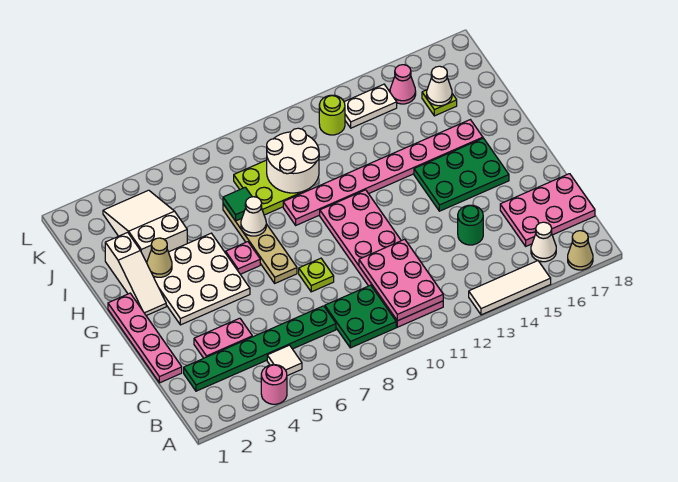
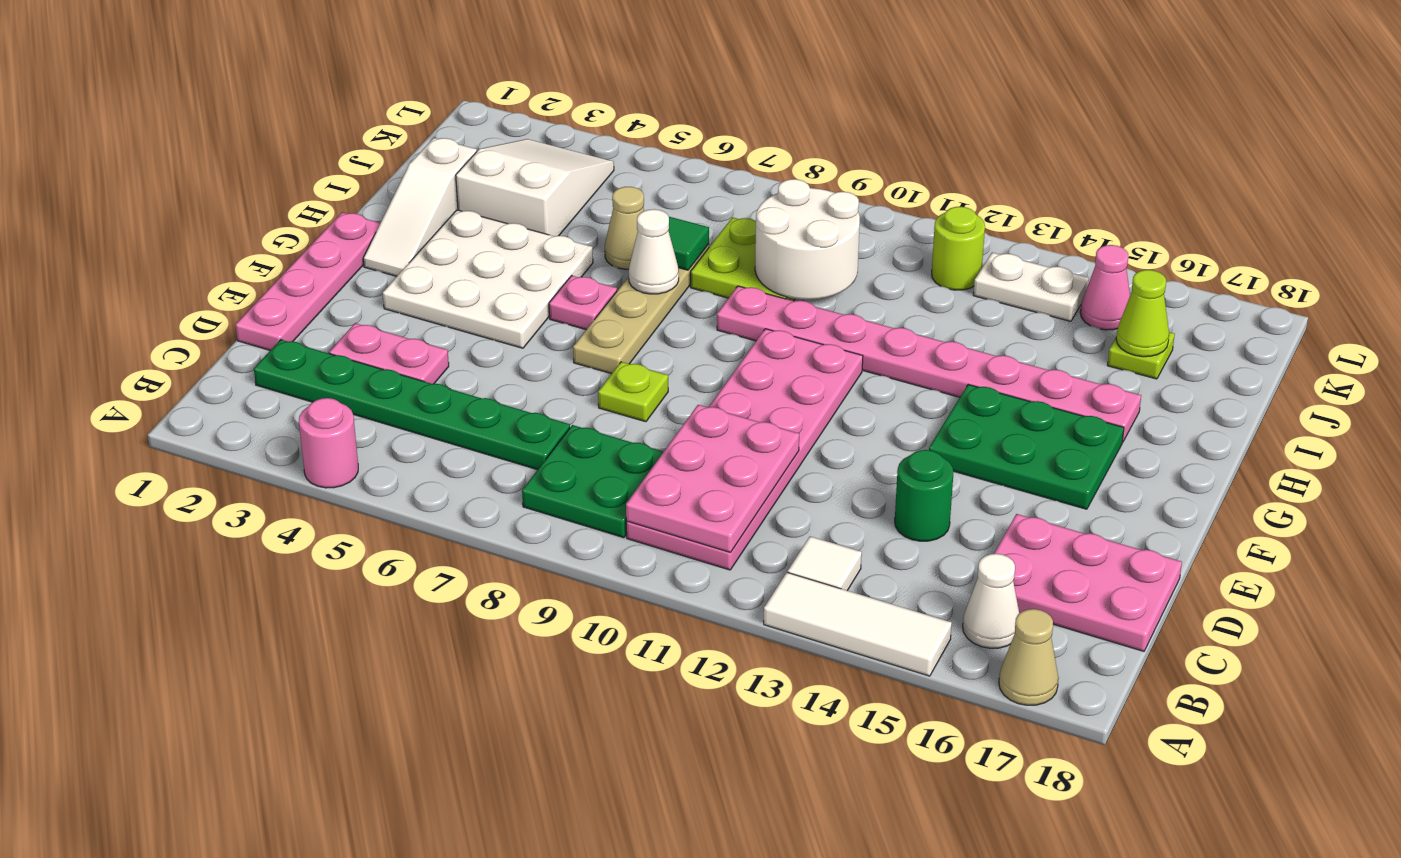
white tile B5 level 1 -> white tile B13 level 1
tan cone H3 level 2 -> tan cone I6 level 1
white cone J16 level 2 -> lime cone J16 level 2

